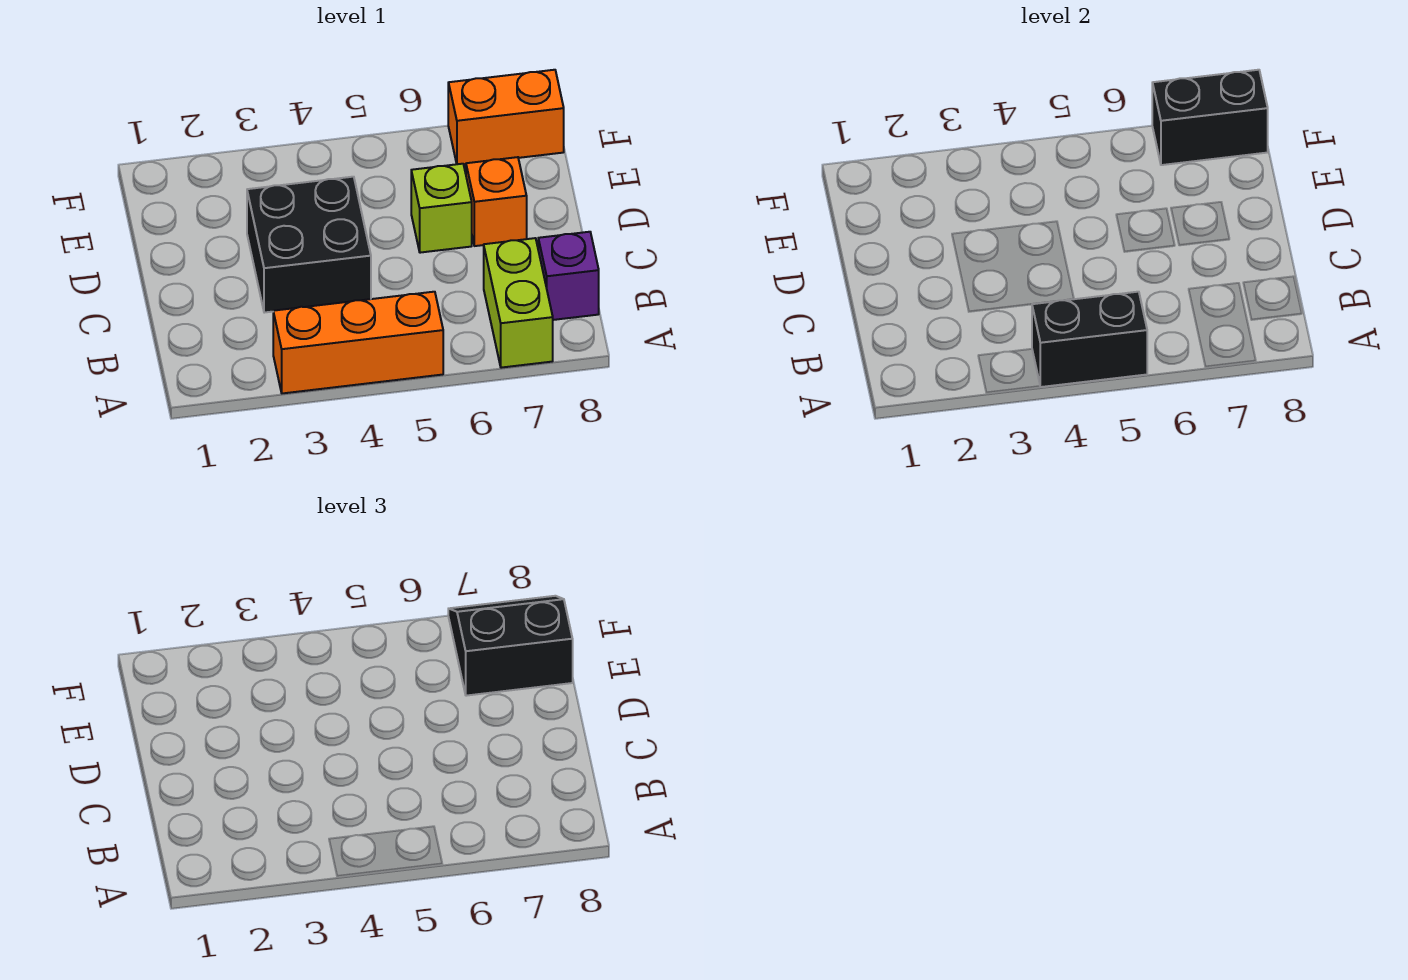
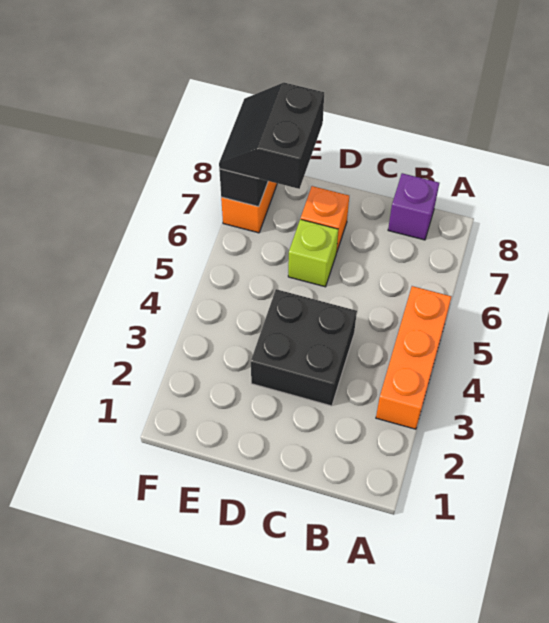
black brick A4:A5 level 2 -> none
lime brick A7:B7 level 1 -> none

